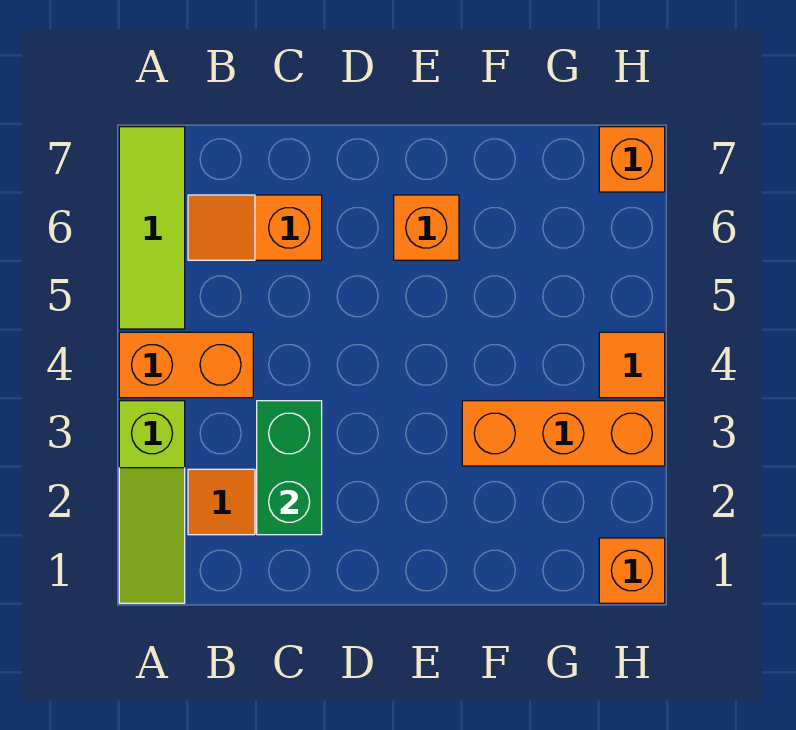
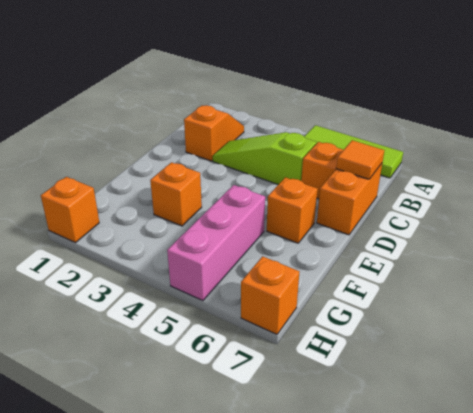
lime slope A1:A3 level 1 top 3 -> lime slope C3:C5 level 1 top 5
orange brick A4:B4 level 1 -> orange brick C7:D7 level 1
green brick C2:C3 level 2 -> none
orange brick F3:H3 level 1 -> orange brick F3 level 1
none -> pink brick F5:H5 level 1
orange tile H4 level 1 -> orange tile C7 level 2

